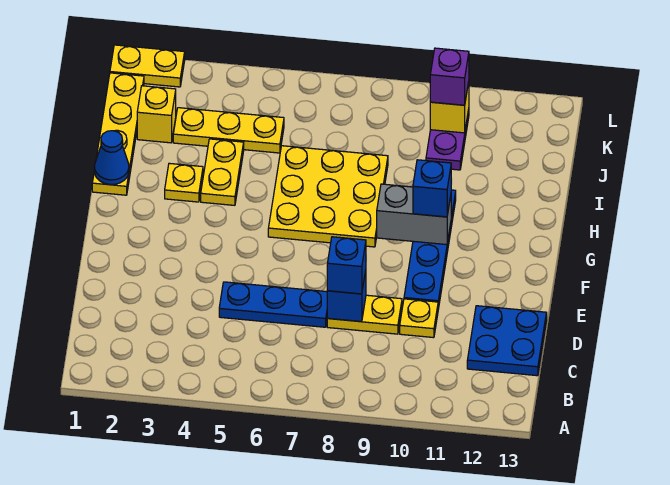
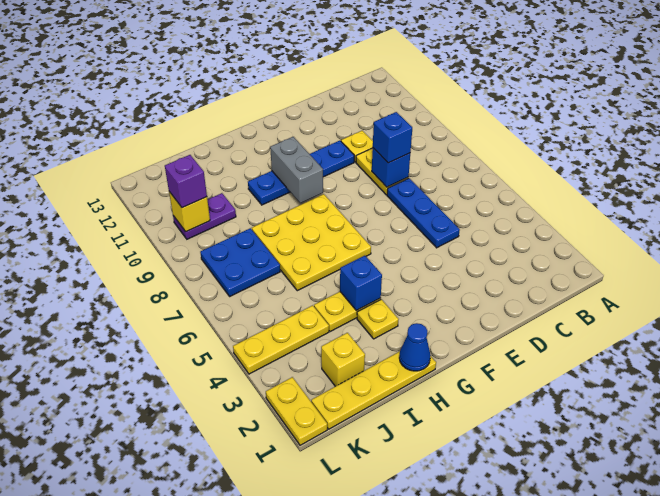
blue plate C12:D13 level 1 -> blue plate J7:K8 level 1
blue brick G10 level 3 -> blue brick H4 level 2
yellow plate J3:J5 level 1 -> yellow plate J4:L4 level 1

